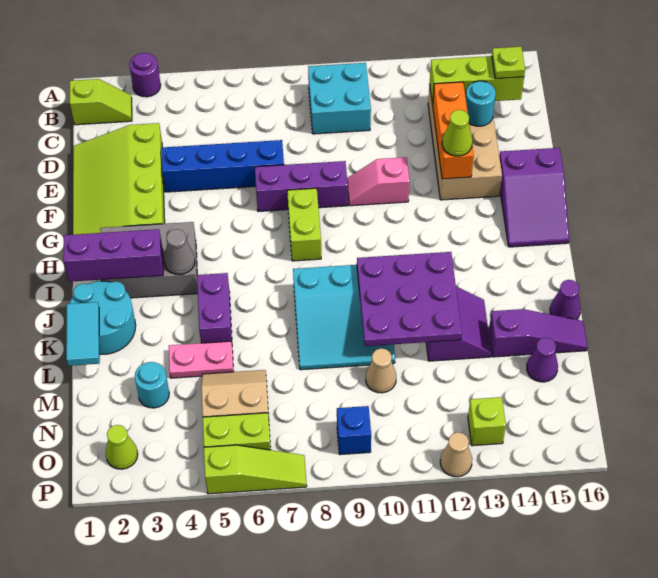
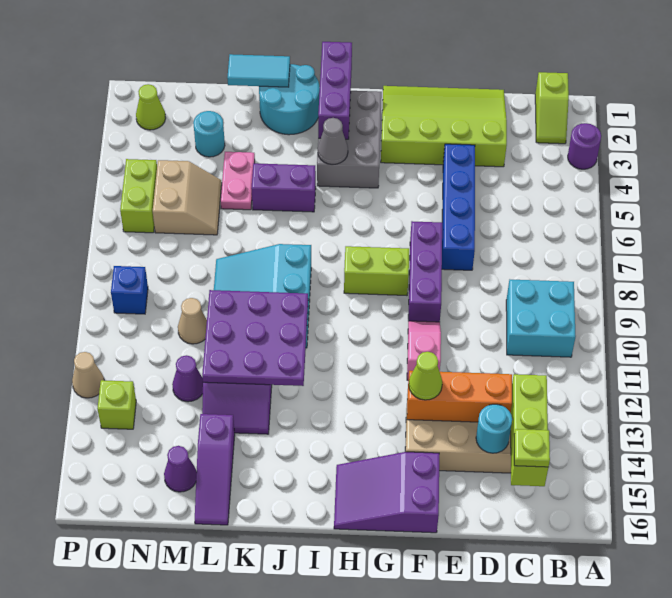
purple cone K16 level 1 -> purple cone M12 level 1
lime slope P5:P7 level 1 top 5 -> none

